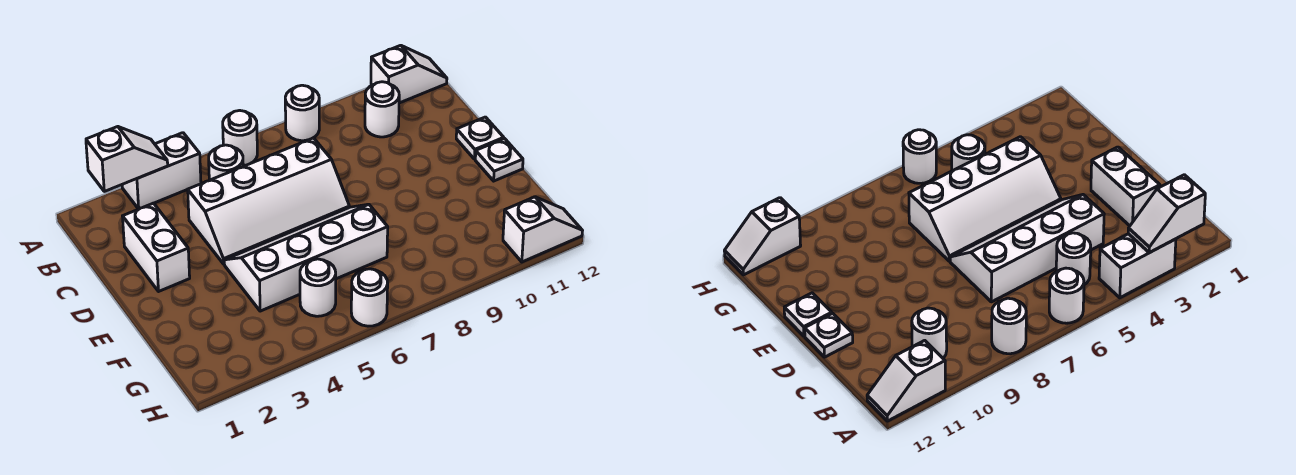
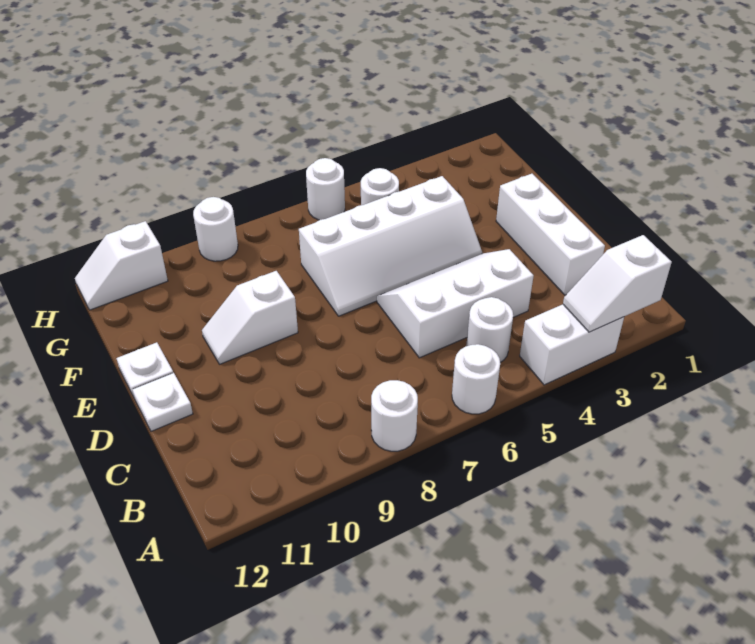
white slope A11:A12 level 1 top 11 -> white slope E9:E10 level 1 top 9
white round brick B10 level 1 -> white round brick H9 level 1
white brick C2:D2 level 1 -> white brick C2:E2 level 1
white slope C4:D7 level 1 top C -> white slope C4:D6 level 1 top C

